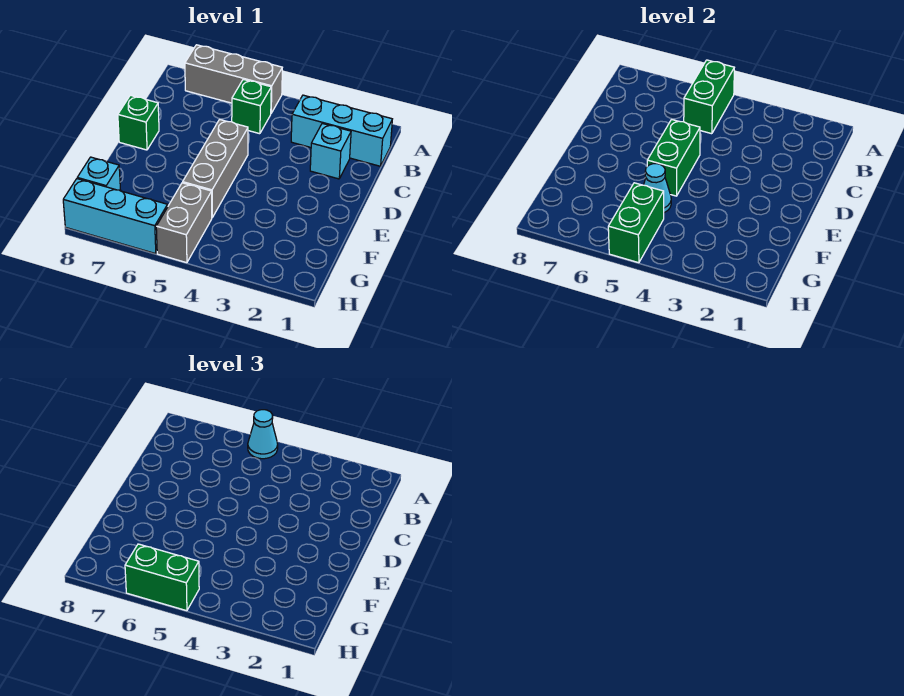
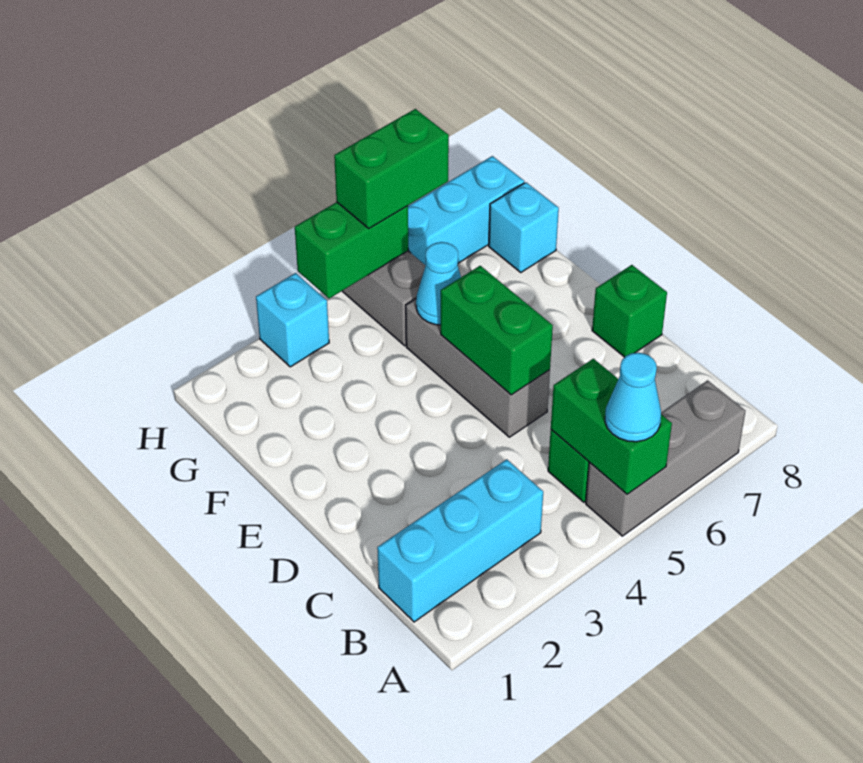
cyan brick C2 level 1 -> cyan brick H3 level 1
green brick G5:H5 level 2 -> green brick H4:H5 level 2

